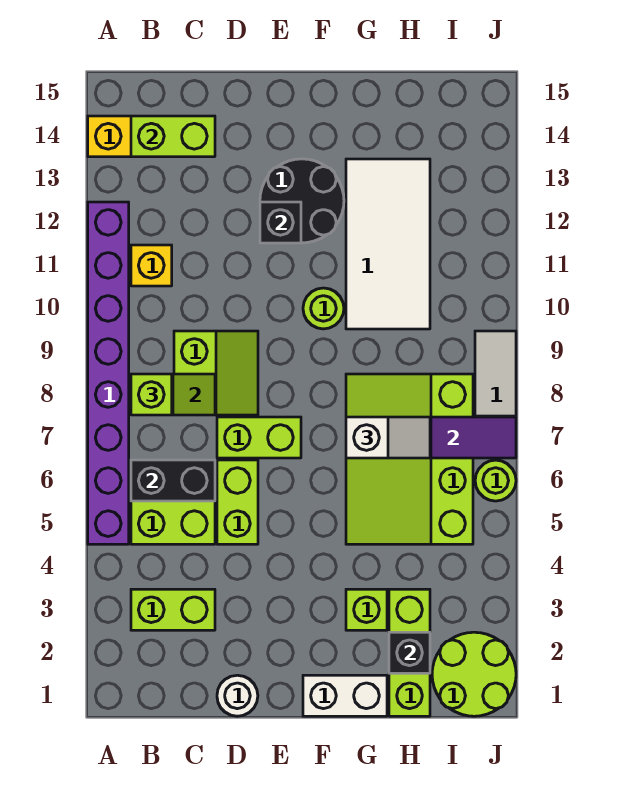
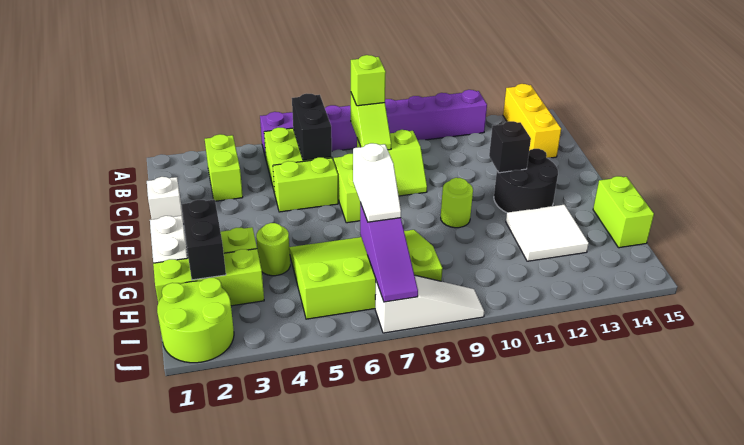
yellow brick B11 level 1 -> none
lime brick B14:C14 level 2 -> lime brick G15:H15 level 1
white round brick D1 level 1 -> white brick D1 level 1
white tile G10:H13 level 1 -> white tile G12:H13 level 1
black brick H2 level 2 -> black brick G2:H2 level 2
lime round brick J6 level 1 -> lime round brick G4 level 1

